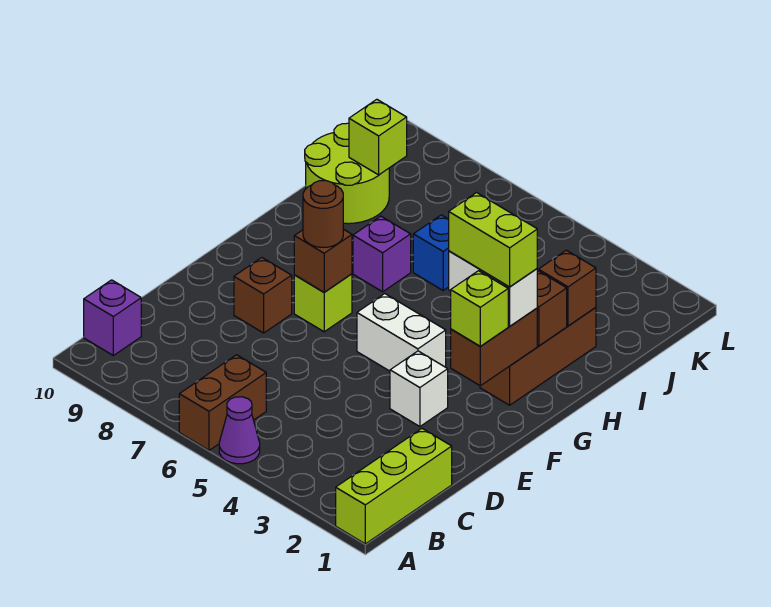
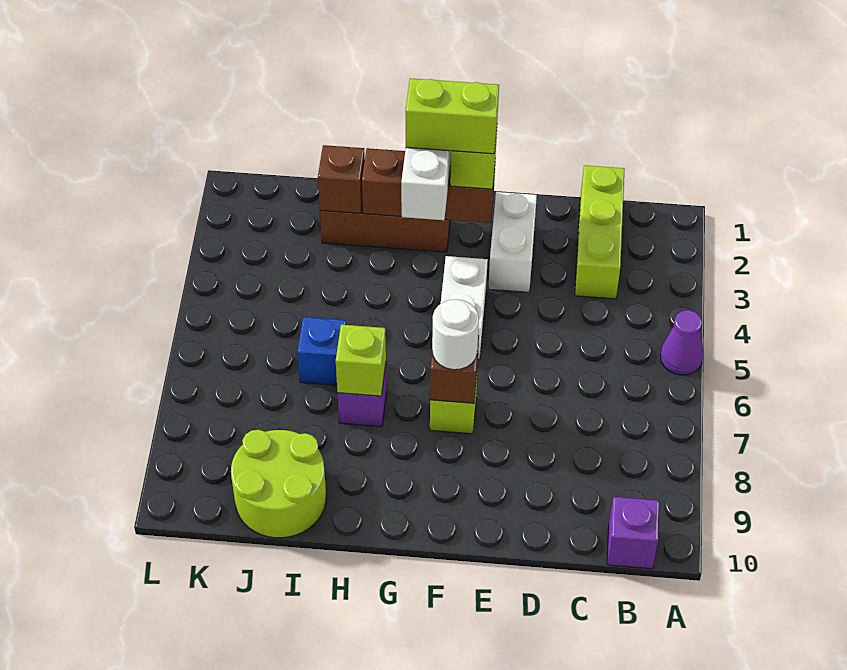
lime brick A1:C1 level 1 -> lime brick C1:C3 level 1
brown brick A6:B6 level 1 -> none
white brick E3 level 1 -> white brick E2:E3 level 1
brown brick E8 level 1 -> none
brown round brick F7 level 3 -> white round brick F7 level 3
lime brick G2:G3 level 4 -> lime brick F2:G2 level 4
lime brick J9 level 2 -> lime brick H7 level 2

